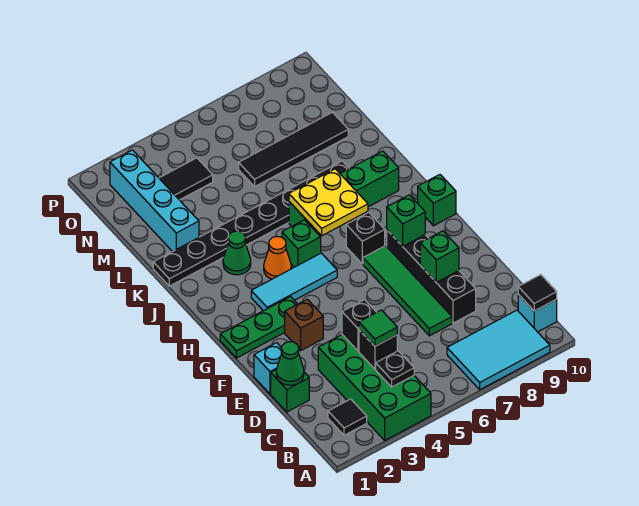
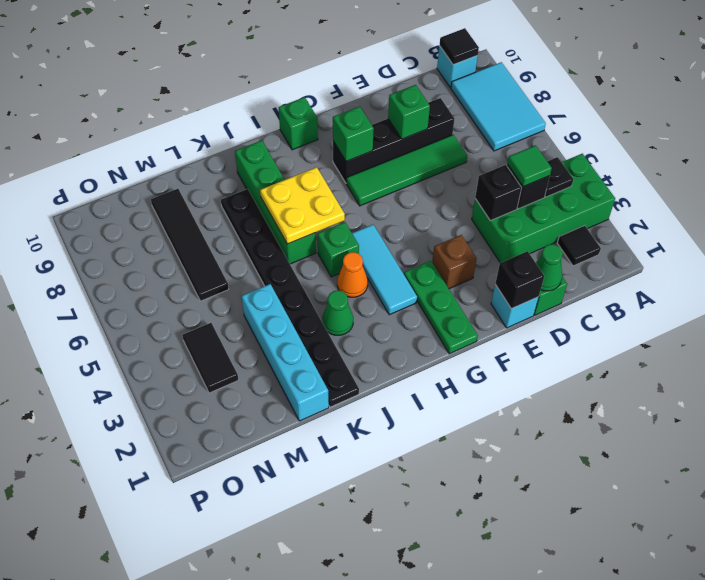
black brick H7 level 1 -> black brick E1 level 2
cyan brick L2:O2 level 1 -> cyan brick L1:L4 level 1

